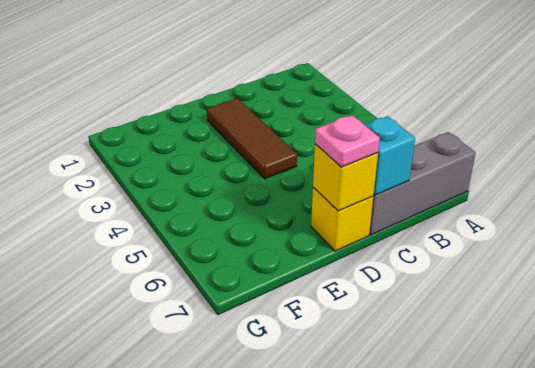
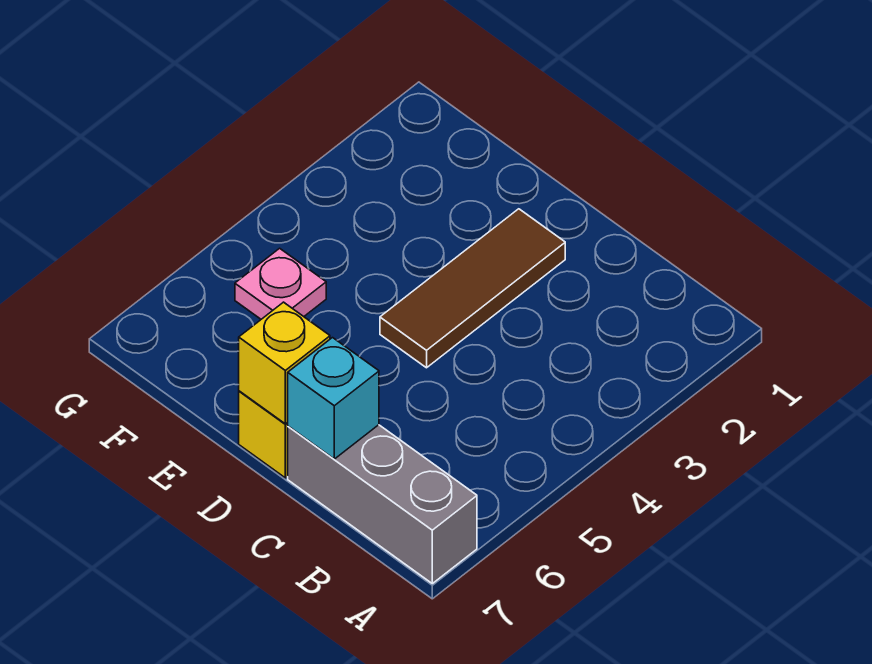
pink plate D7 level 3 -> pink plate F5 level 1

